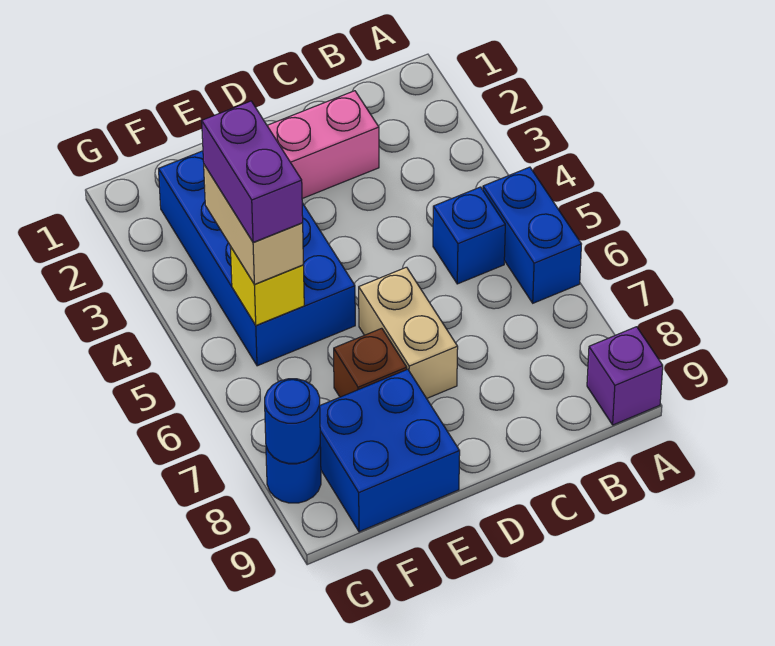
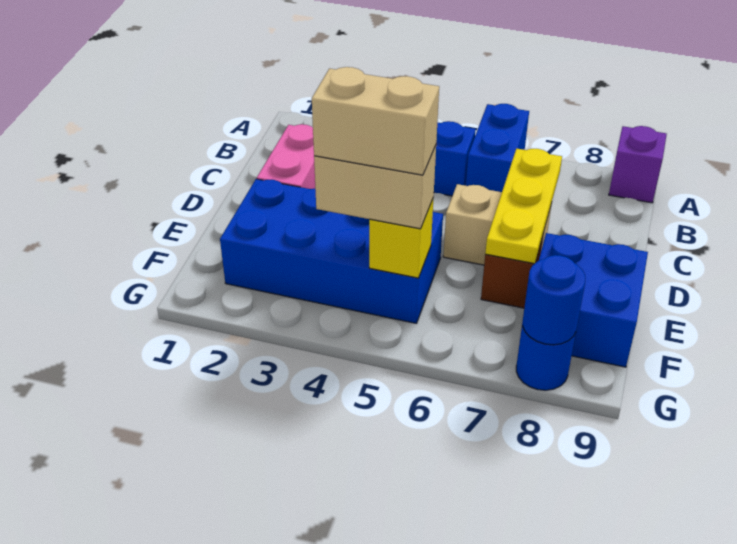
blue brick A5:A6 level 1 -> blue brick A6:B6 level 1
none -> yellow plate C7:E7 level 2
purple brick F4:F5 level 4 -> tan brick F4:F5 level 4

